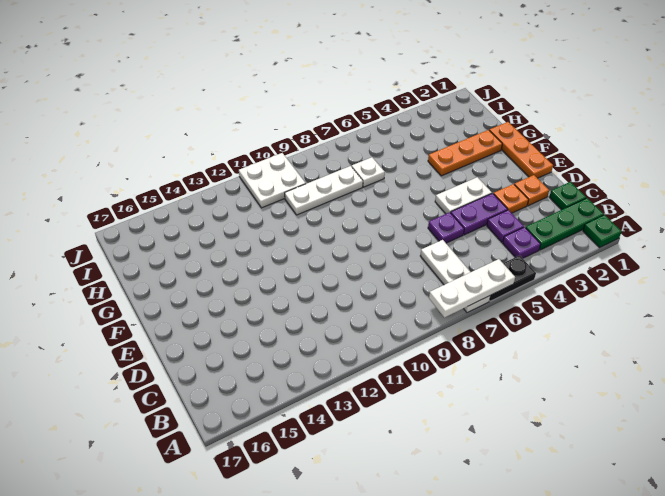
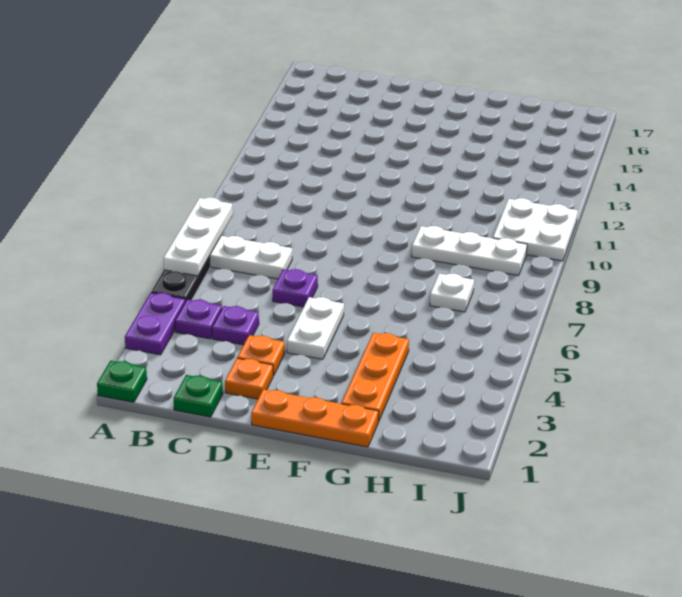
green plate B1:B3 level 1 -> none
purple plate D4:D5 level 1 -> purple plate A3:A4 level 1
white plate H8:H10 level 1 -> white plate G9:I9 level 1

